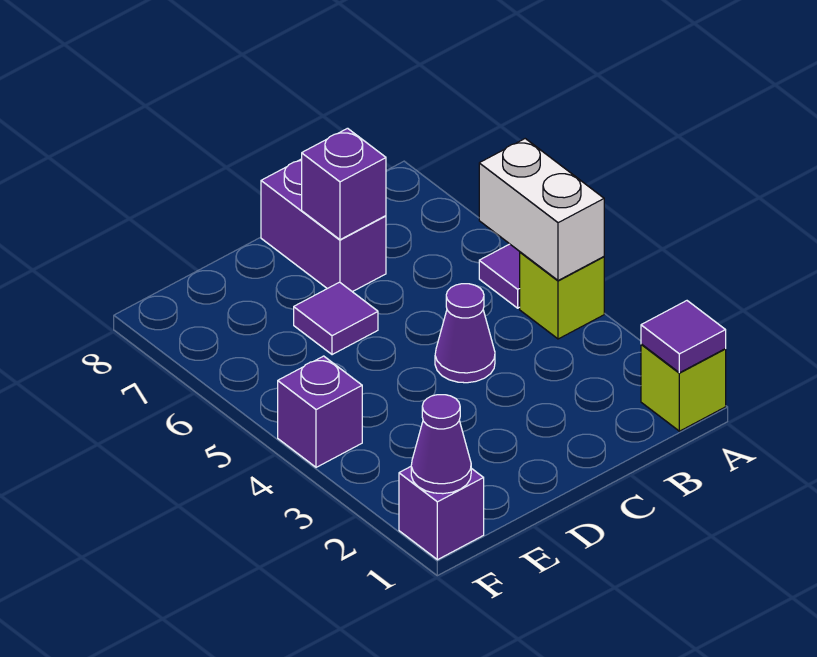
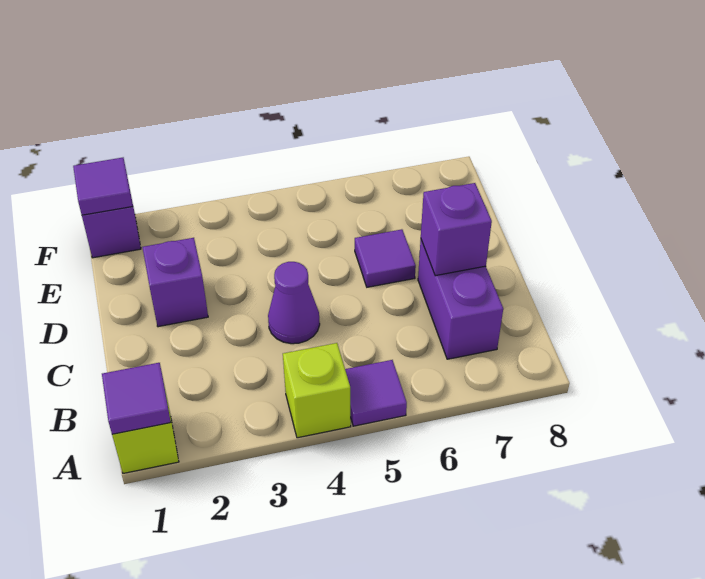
white brick A4:A5 level 2 -> none
purple brick C7:C8 level 1 -> purple brick B7:C7 level 1
purple cone F1 level 2 -> purple tile F1 level 2
purple brick F4 level 1 -> purple brick D2 level 1

